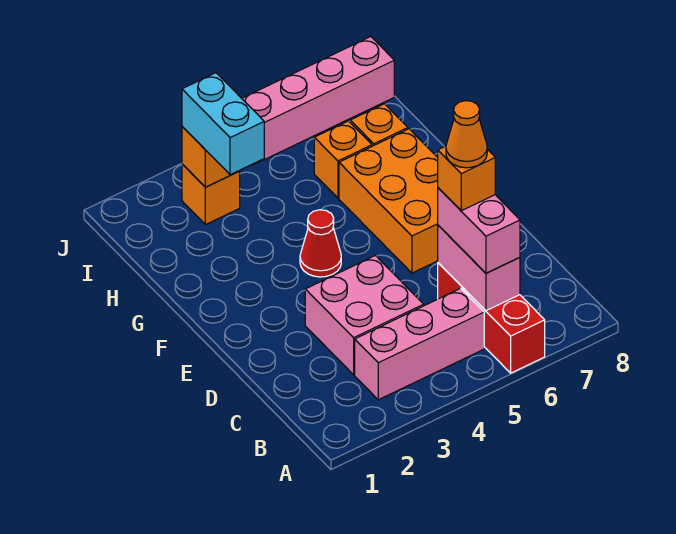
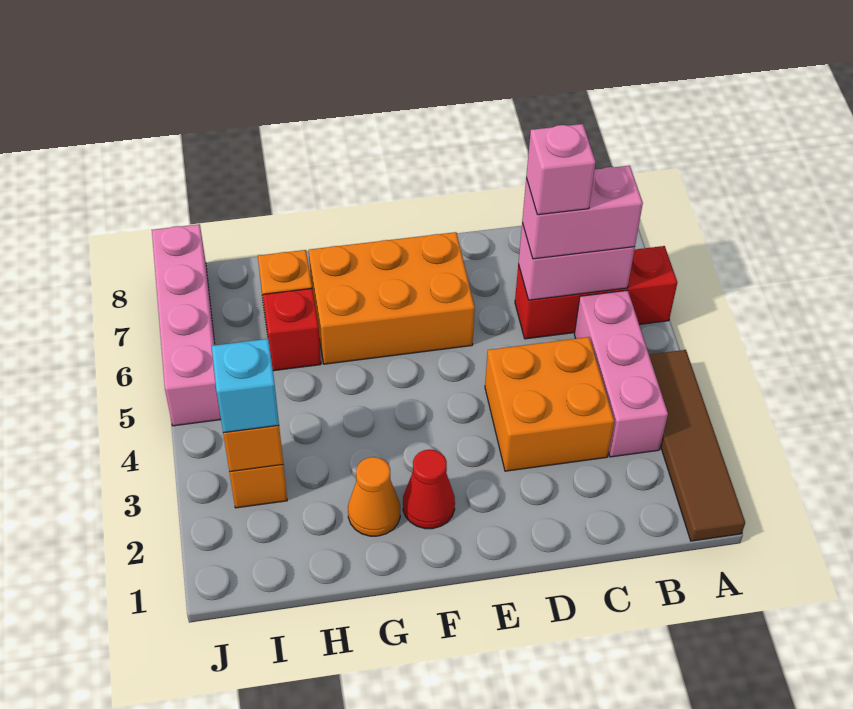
none -> brown tile A1:A4 level 1
pink brick C3:D4 level 1 -> orange brick C3:D4 level 1
orange brick C6 level 4 -> pink brick C6 level 4
orange cone C6 level 5 -> orange cone G2 level 1
red cone F4 level 1 -> red cone F2 level 1
cyan brick H3:I3 level 3 -> cyan brick I3 level 3
orange brick H6 level 1 -> red brick H6 level 1

